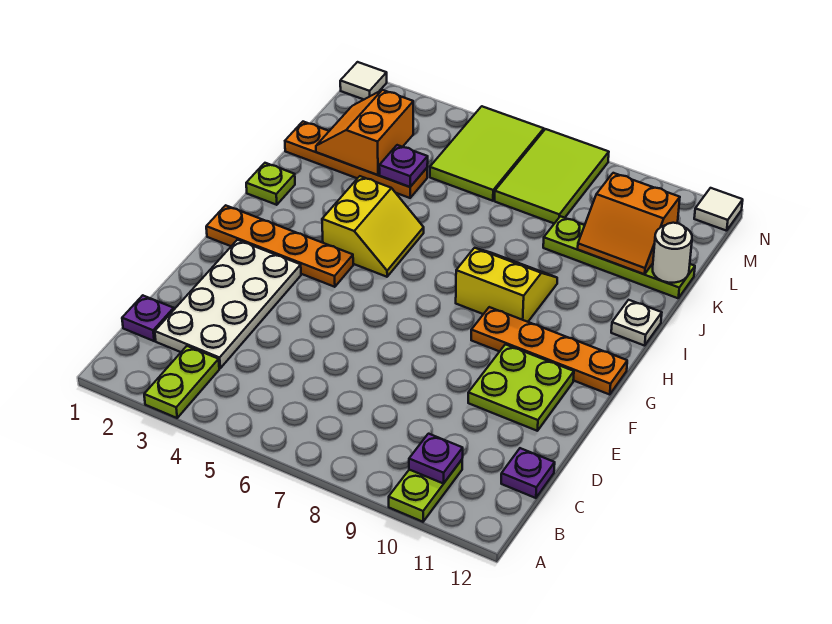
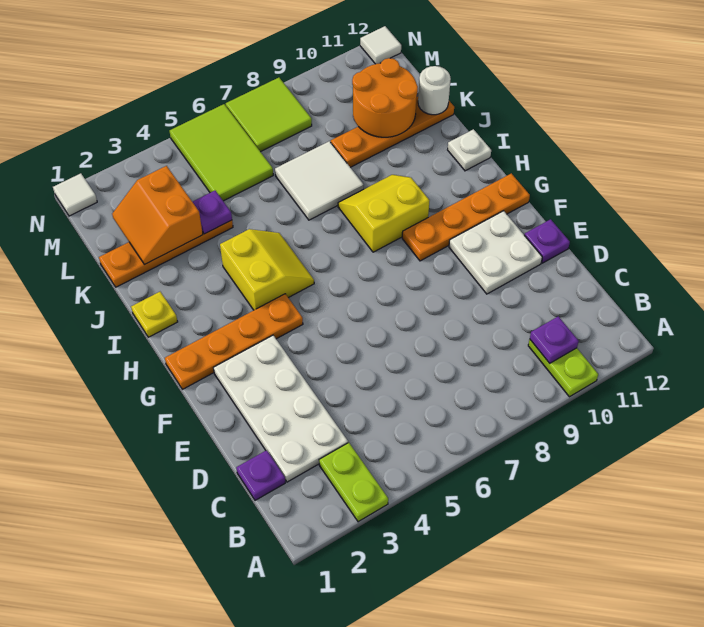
purple plate C12 level 1 -> purple plate E12 level 1
lime plate E10:F11 level 1 -> white plate E10:F11 level 1
lime plate I1 level 1 -> yellow plate I1 level 1
none -> white tile J7:K8 level 1
lime plate K9:K12 level 1 -> orange plate K9:K12 level 1
orange slope K10:L11 level 2 top L -> orange round brick K10:L11 level 2
lime tile L7:N8 level 1 -> lime tile M7:N8 level 1

